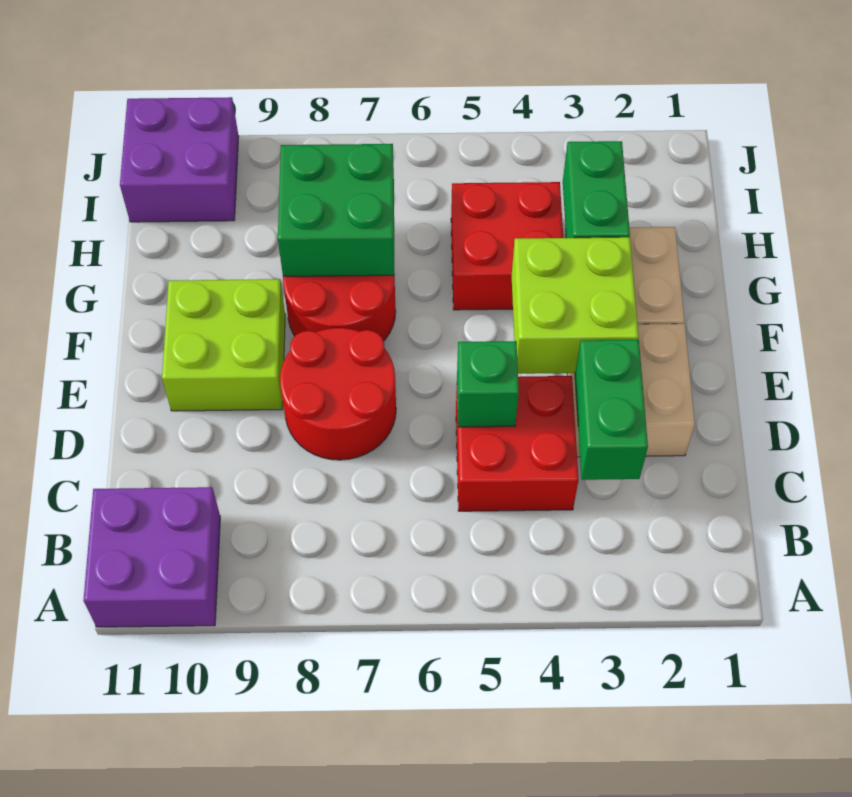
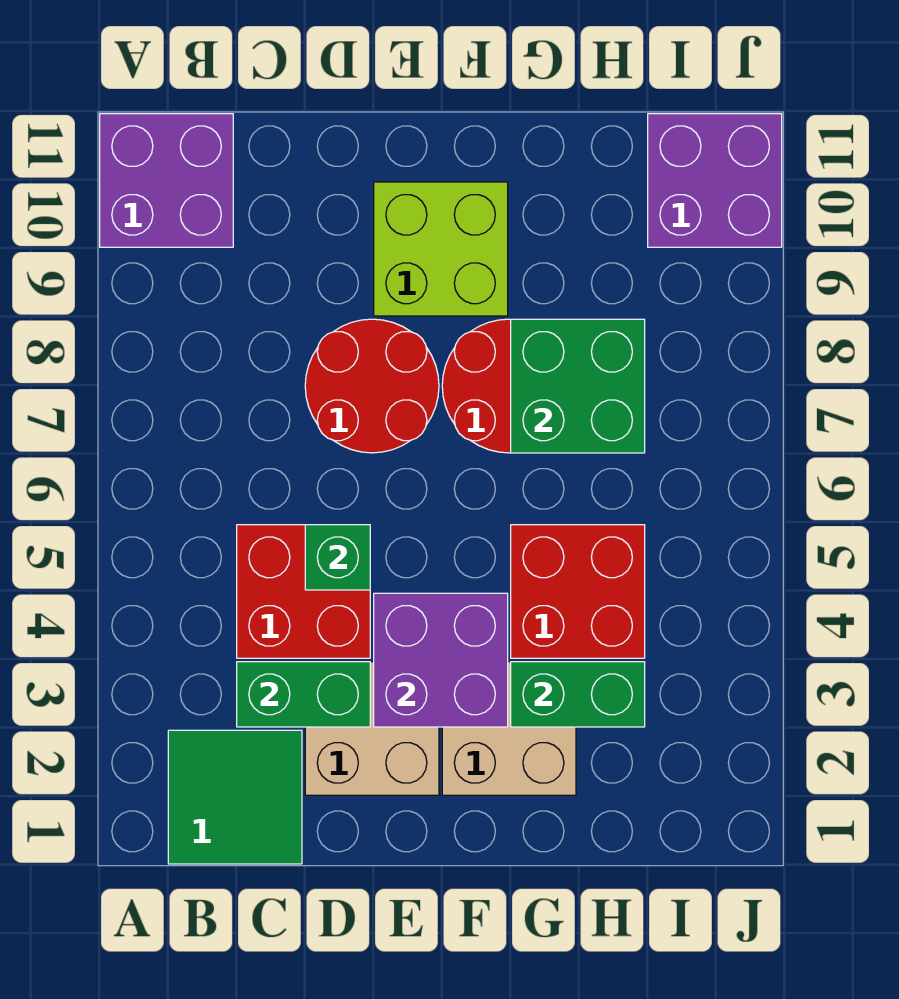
none -> green tile B1:C2 level 1
lime brick E3:F4 level 2 -> purple brick E3:F4 level 2

